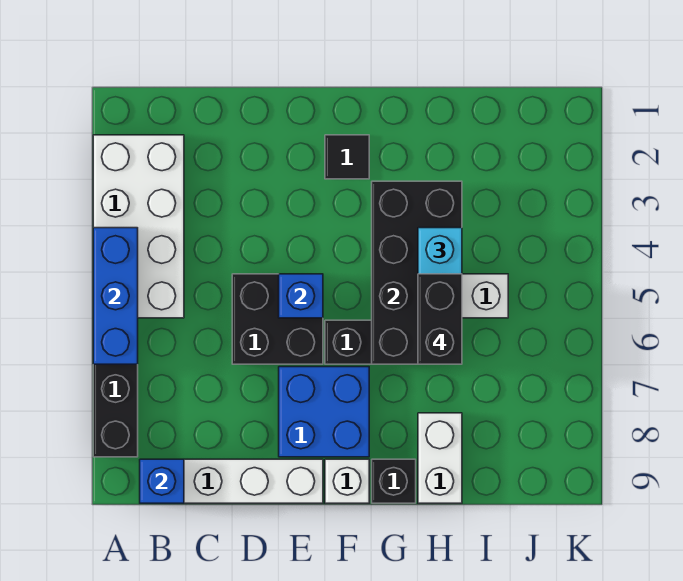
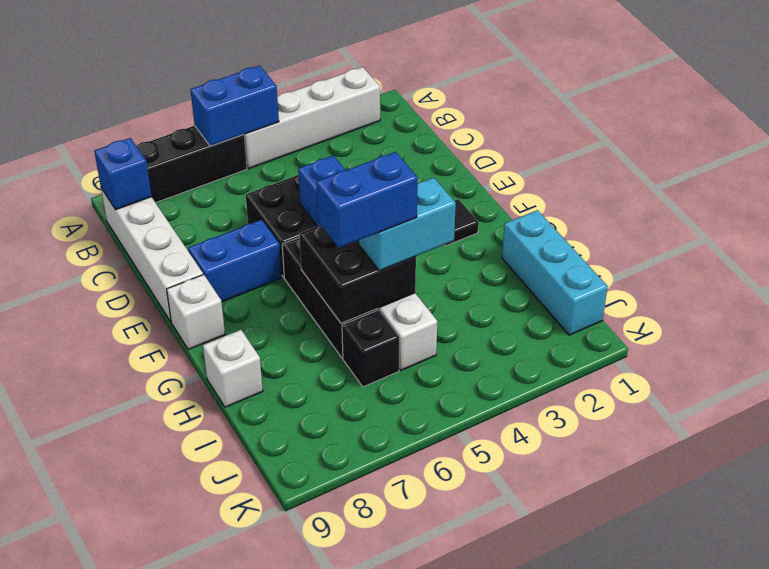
white brick A2:B5 level 1 -> white brick A2:A5 level 1
blue brick A4:A6 level 2 -> blue brick A5:A6 level 2
blue brick E7:F8 level 1 -> blue brick E7:E8 level 1
black brick G3:H6 level 2 -> black brick G5:H6 level 2
black brick G9 level 1 -> black brick I6 level 1
none -> cyan brick H1:J1 level 1
black brick H5:H6 level 4 -> blue brick H5:H6 level 4
white brick H8:H9 level 1 -> white brick H9 level 1

